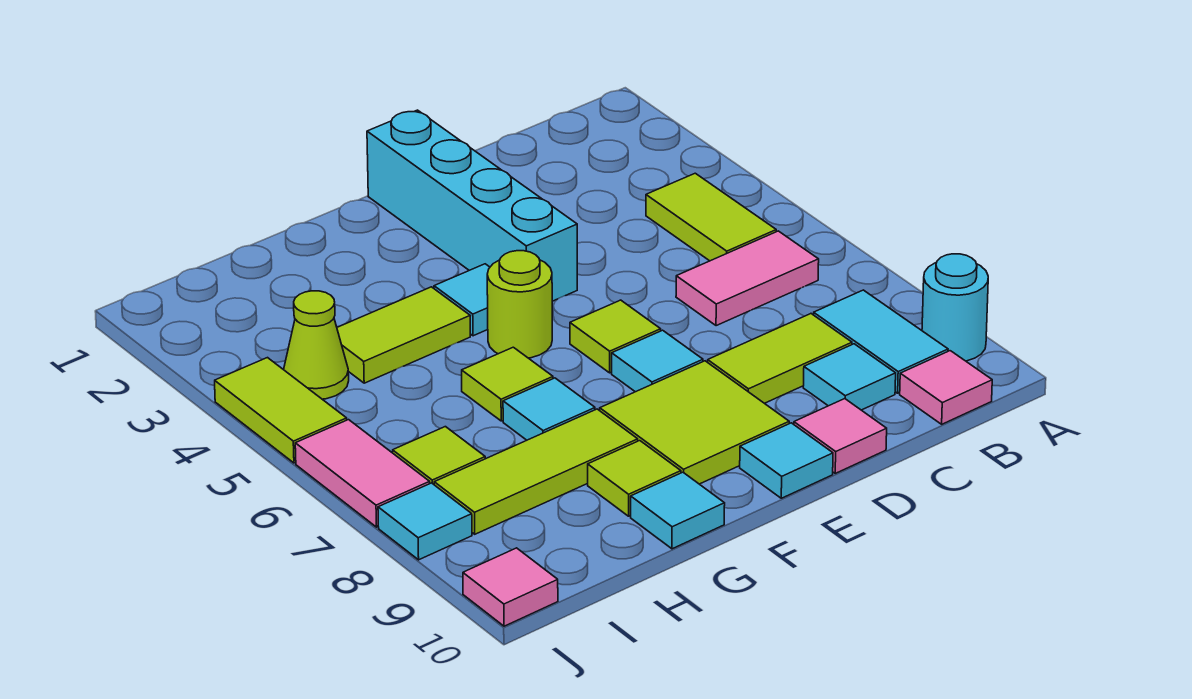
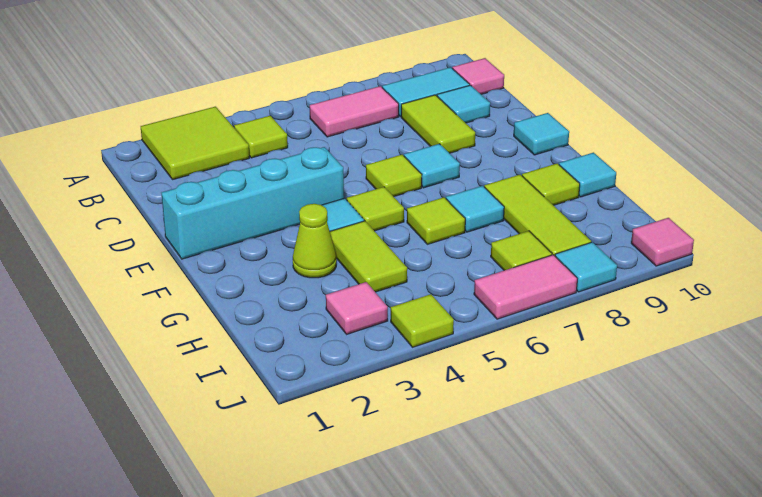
cyan round brick A9 level 1 -> none
lime tile B4:B5 level 1 -> lime tile B4 level 1
pink tile B6:C6 level 1 -> pink tile B6:B7 level 1
pink tile D10 level 1 -> pink tile I3 level 1
lime tile E8:F9 level 1 -> lime tile A2:B3 level 1
lime round brick F5 level 1 -> lime tile F5 level 1
lime cone I4 level 1 -> lime cone G3 level 1
lime tile J4:J5 level 1 -> lime tile J4 level 1

